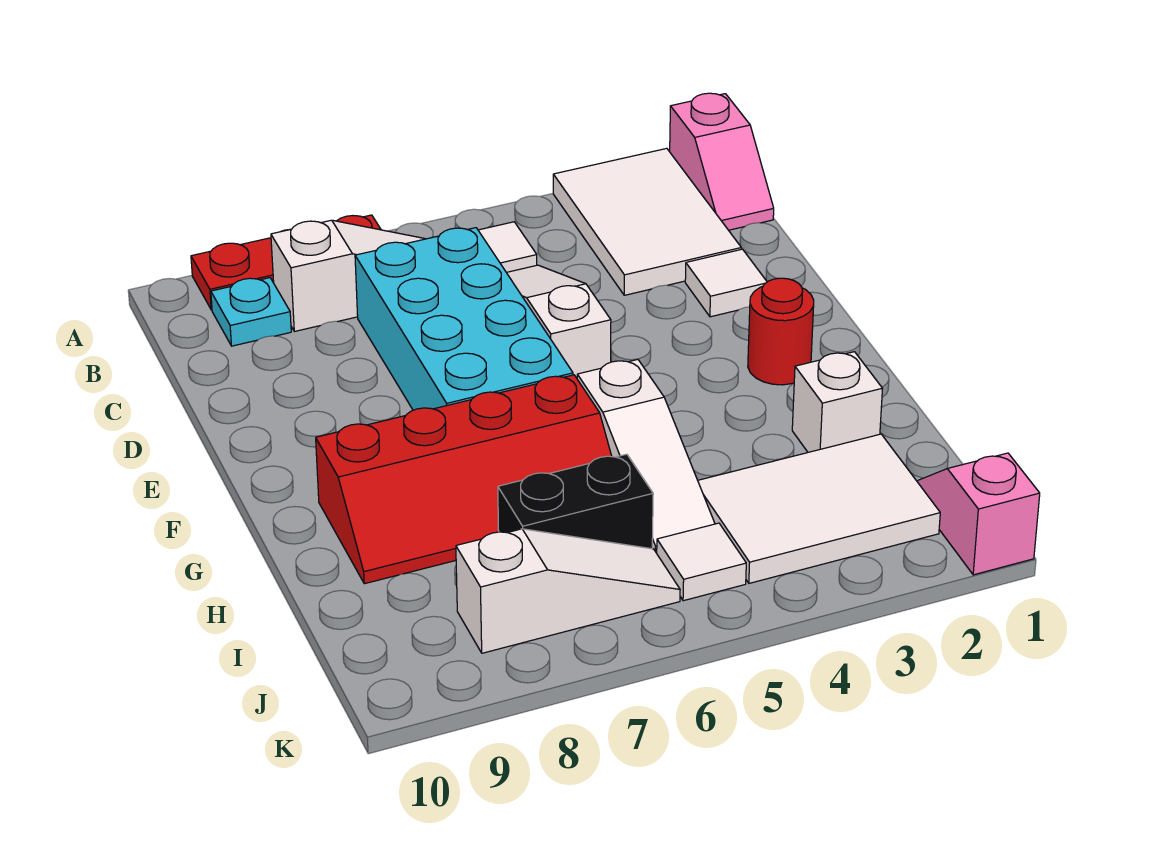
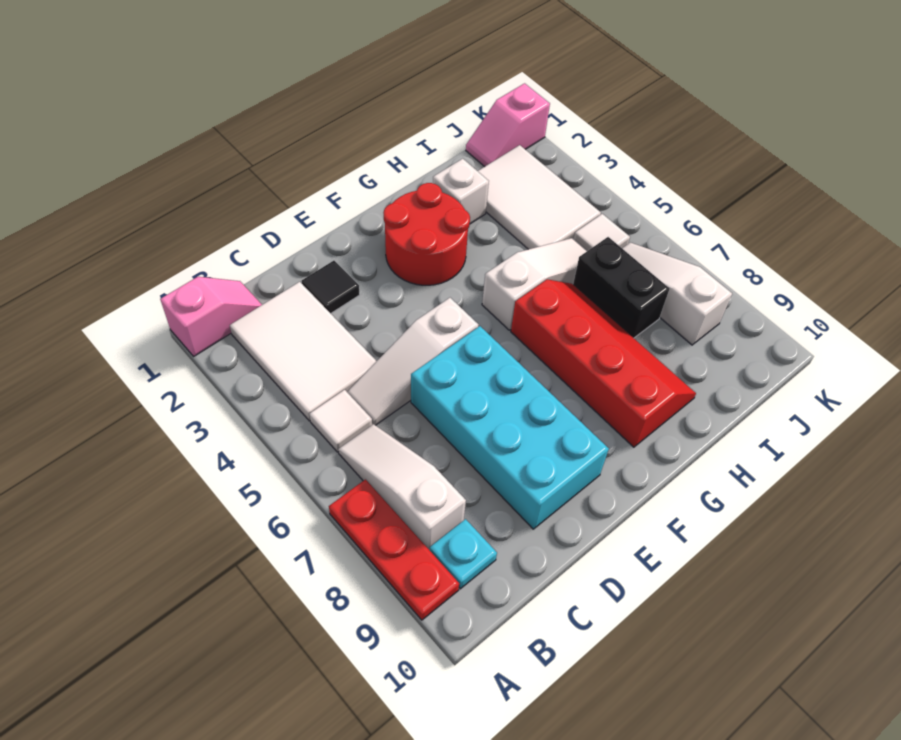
white tile A2:C3 level 1 -> white tile B2:C4 level 1
cyan brick C6:F7 level 1 -> cyan brick D6:E9 level 1
white tile D2 level 1 -> black tile D2 level 1
red round brick F2 level 1 -> red round brick F2:G3 level 1

